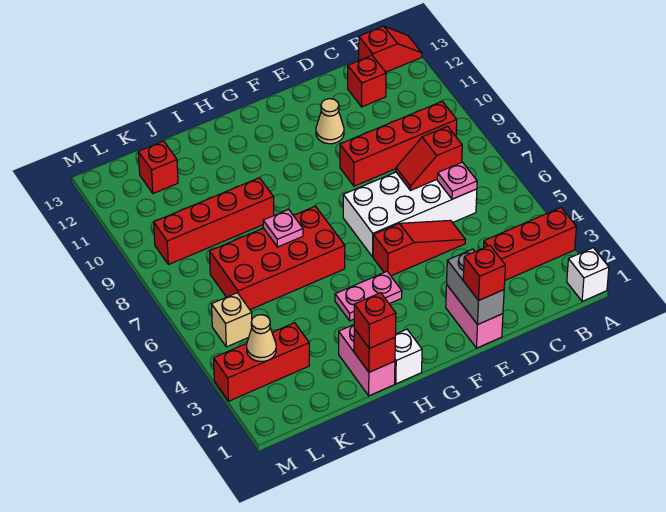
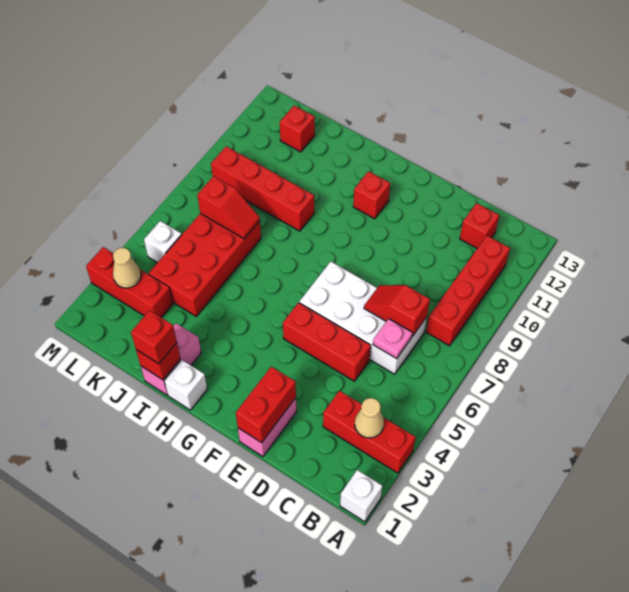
red slope A13:B13 level 1 top B -> red slope J7:K7 level 2 top K
red brick B9:E9 level 1 -> red brick B8:B11 level 1
red slope D5:F5 level 1 top F -> red brick D5:F5 level 1
grey brick E1:E2 level 2 -> red brick E1:E2 level 2
red brick E1 level 3 -> red brick G11 level 1
tan cone E11 level 1 -> tan cone B3 level 2
pink plate G4:H4 level 1 -> none
red brick H6:K7 level 1 -> red brick J4:K7 level 1
pink plate I7 level 2 -> none
tan brick L5 level 1 -> white brick L5 level 1

